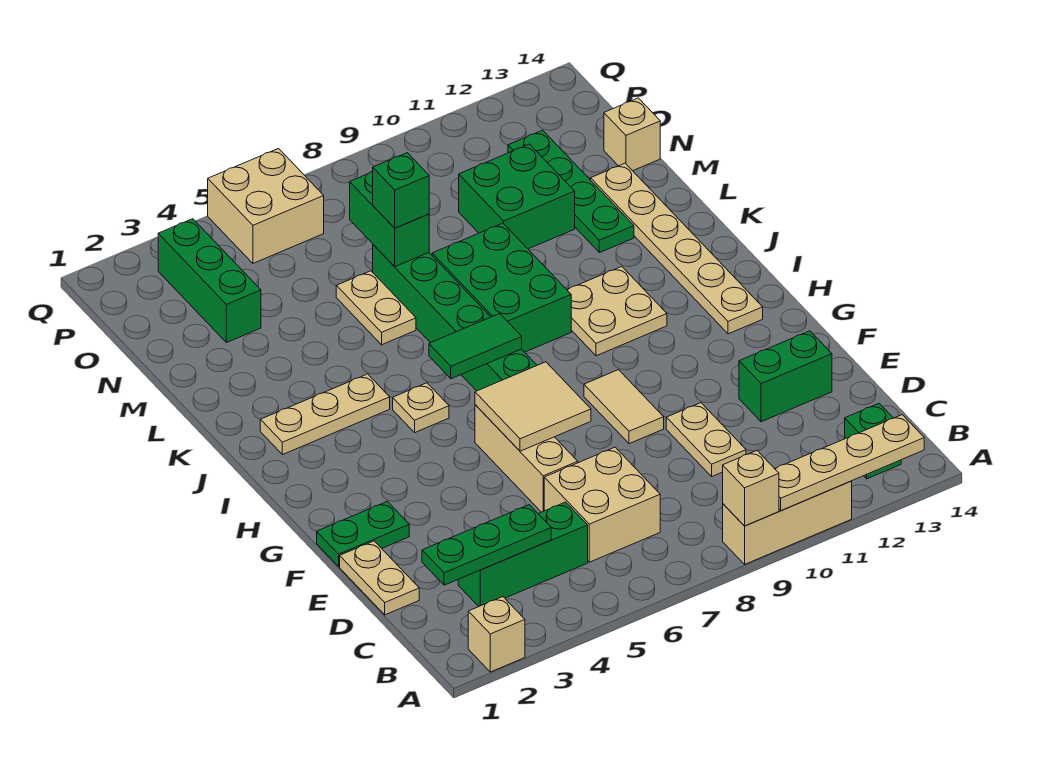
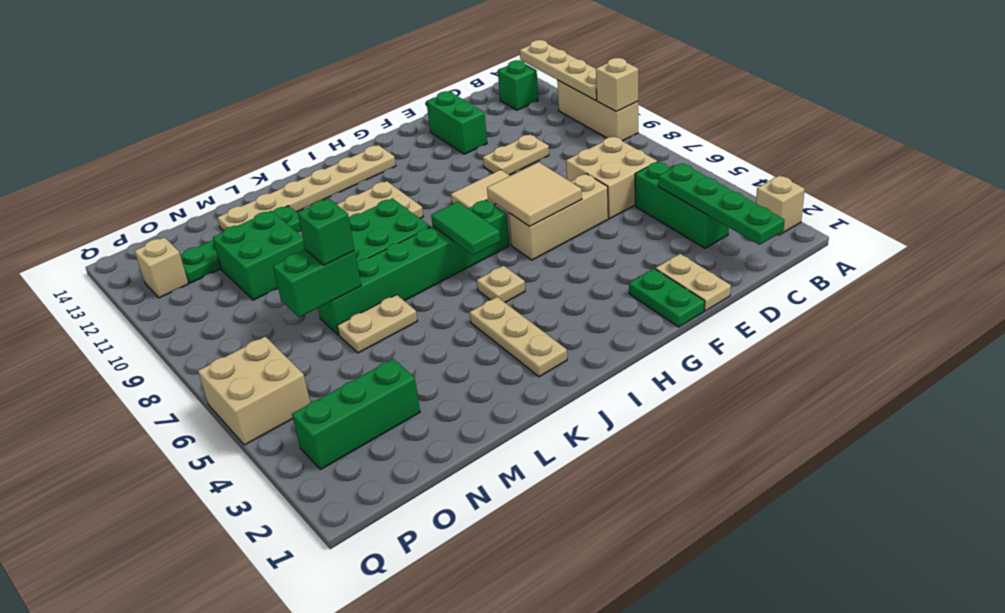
green plate C2:C4 level 2 -> green plate C1:C4 level 2
tan plate D1:E1 level 1 -> tan plate E1:E2 level 1
tan brick N14 level 1 -> tan brick P12 level 1

